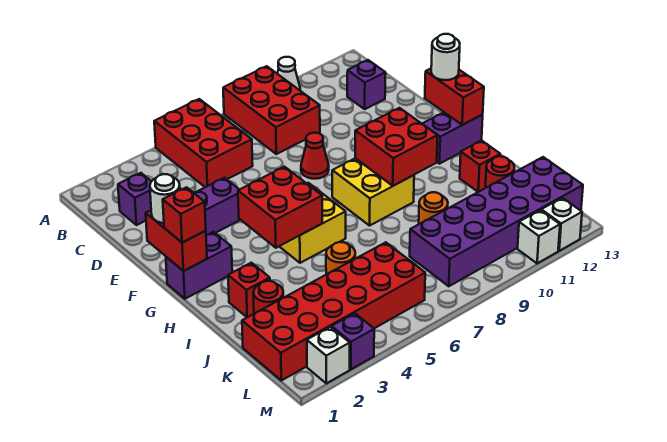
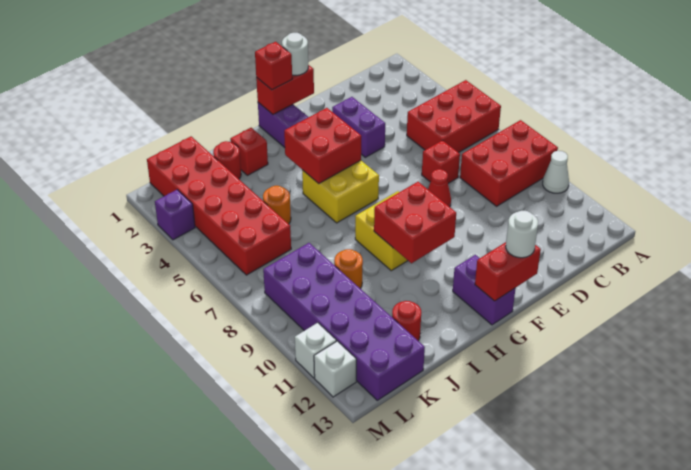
purple brick C2 level 1 -> none
purple brick C12 level 1 -> none
red brick I12 level 1 -> red brick D7 level 1
white brick M2 level 1 -> none

